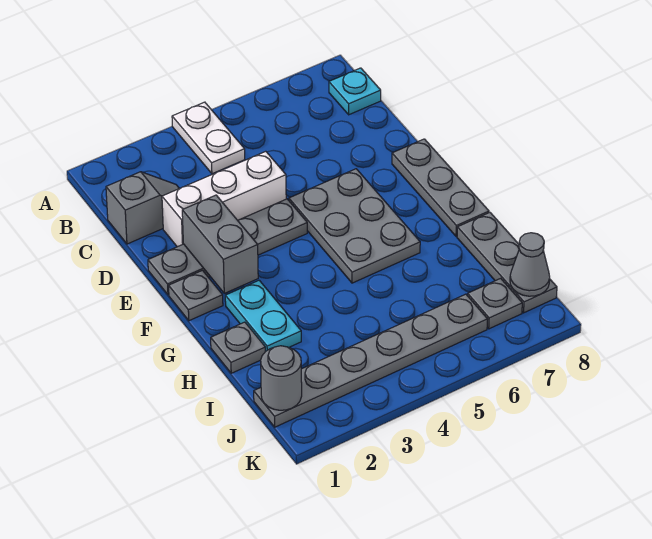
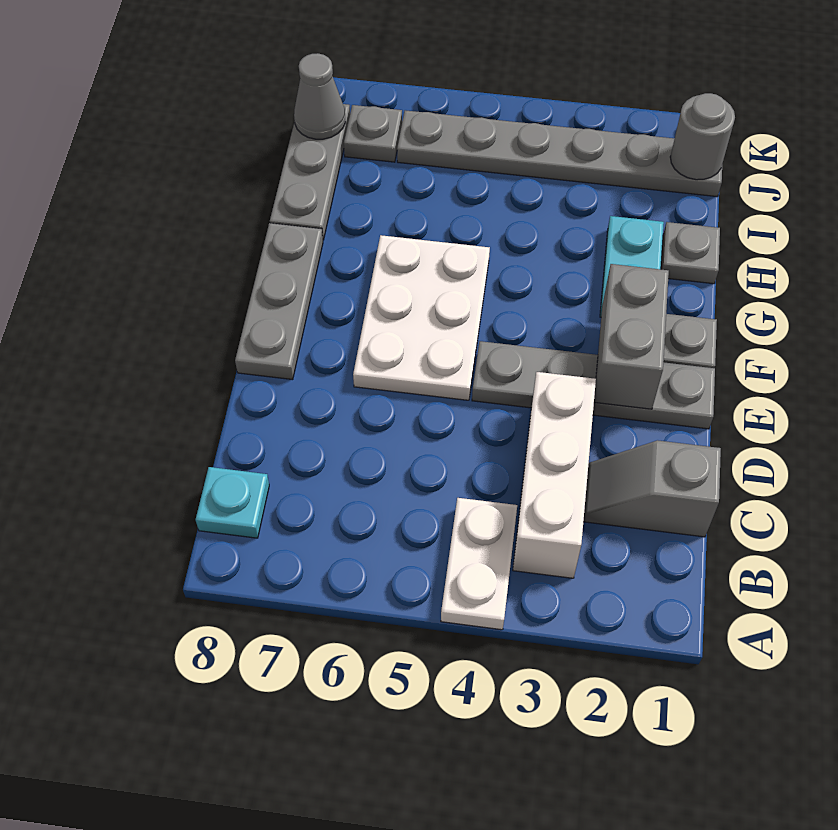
white brick D2:D4 level 1 -> white brick B3:D3 level 1
grey plate E5:G6 level 1 -> white plate E5:G6 level 1

